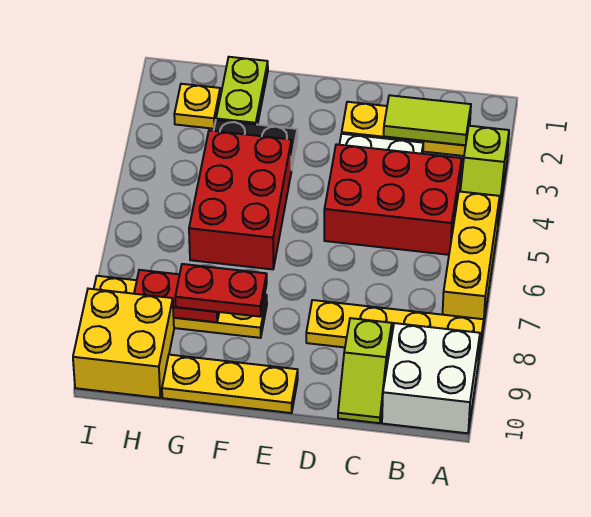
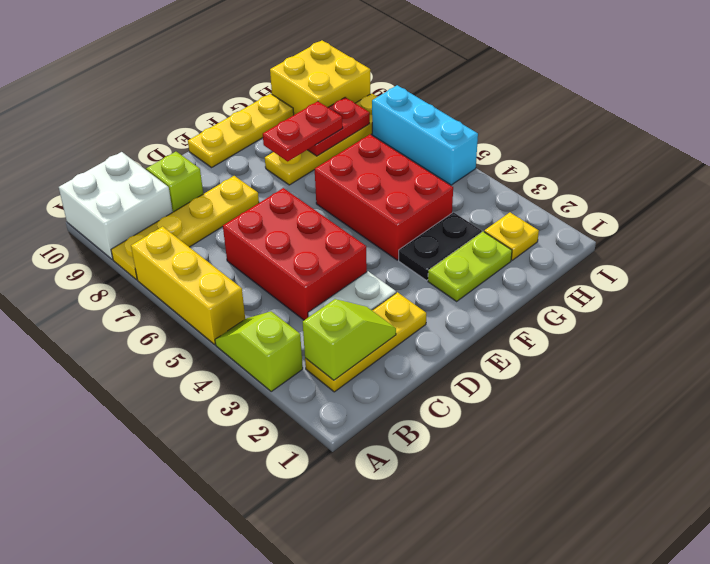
lime tile B2:C2 level 2 -> lime slope B2:C2 level 2 top B
red brick B4:D5 level 1 -> red brick C4:D6 level 1
lime plate G1:G2 level 1 -> lime plate F2:G2 level 1
none -> cyan brick I5:I7 level 1

